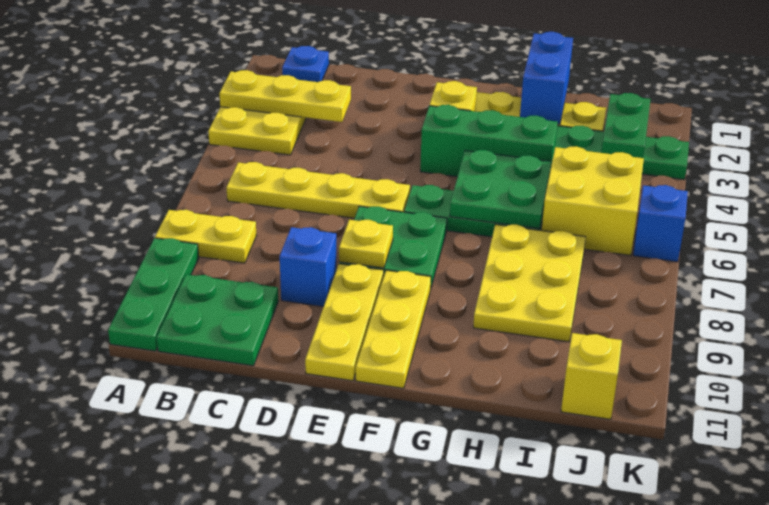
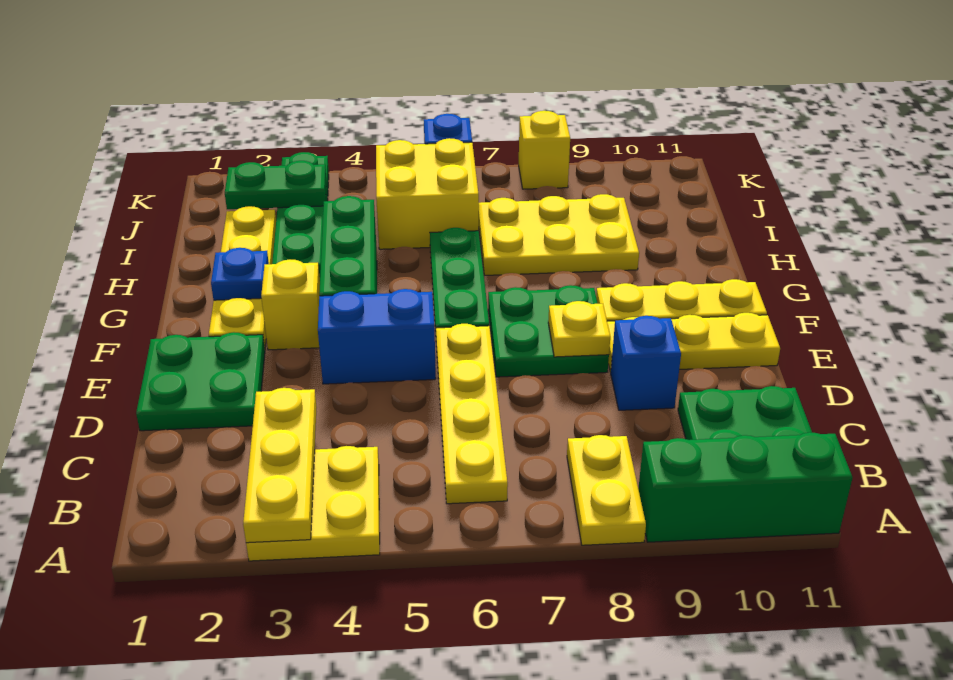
green plate A9:A11 level 1 -> green brick A9:A11 level 1
blue plate B1 level 1 -> blue plate G2 level 2
green plate G5:H6 level 2 -> green plate D1:E2 level 1
blue brick H1:H2 level 2 -> blue brick E4:E5 level 1
yellow brick J11 level 1 -> yellow brick K8 level 1

